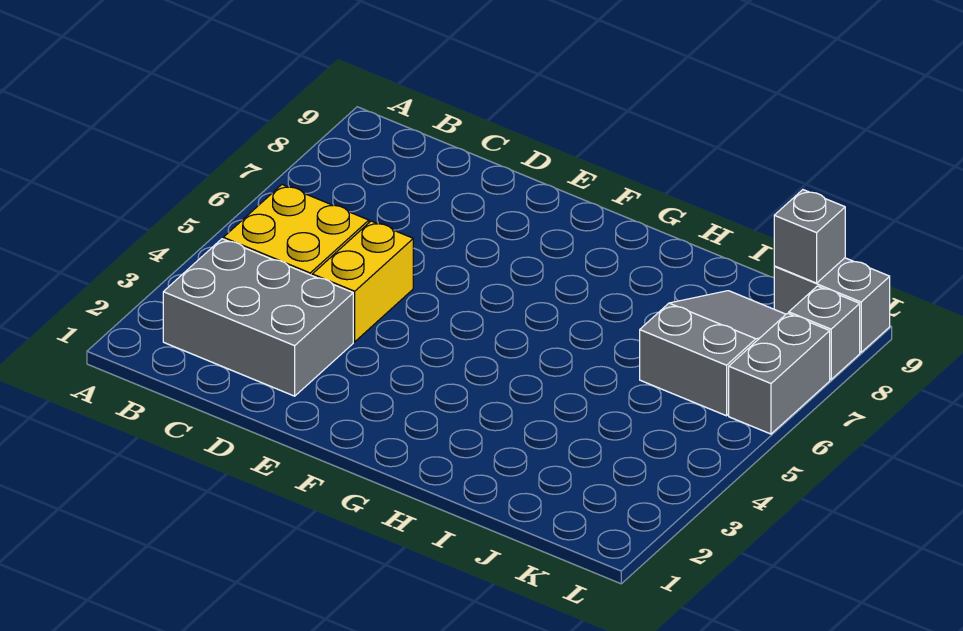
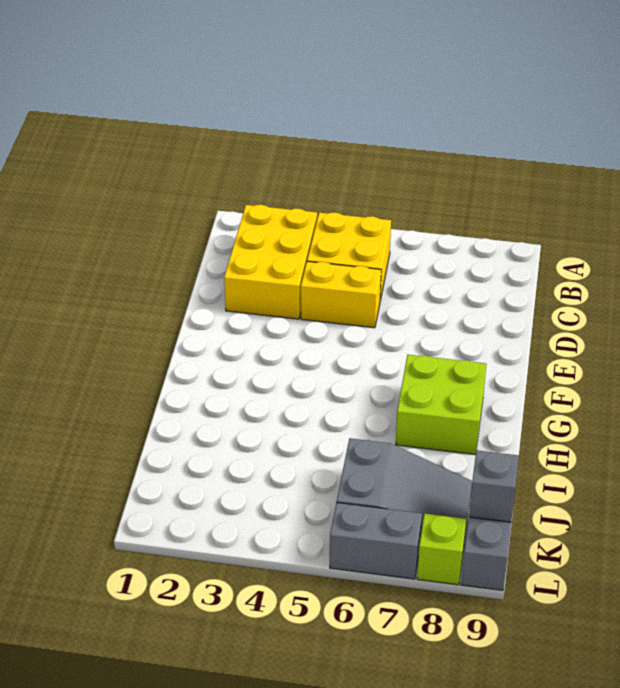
grey brick B2:D3 level 1 -> yellow brick B2:D3 level 1
none -> lime brick G7:H8 level 1
grey brick L8 level 1 -> lime brick L8 level 1

